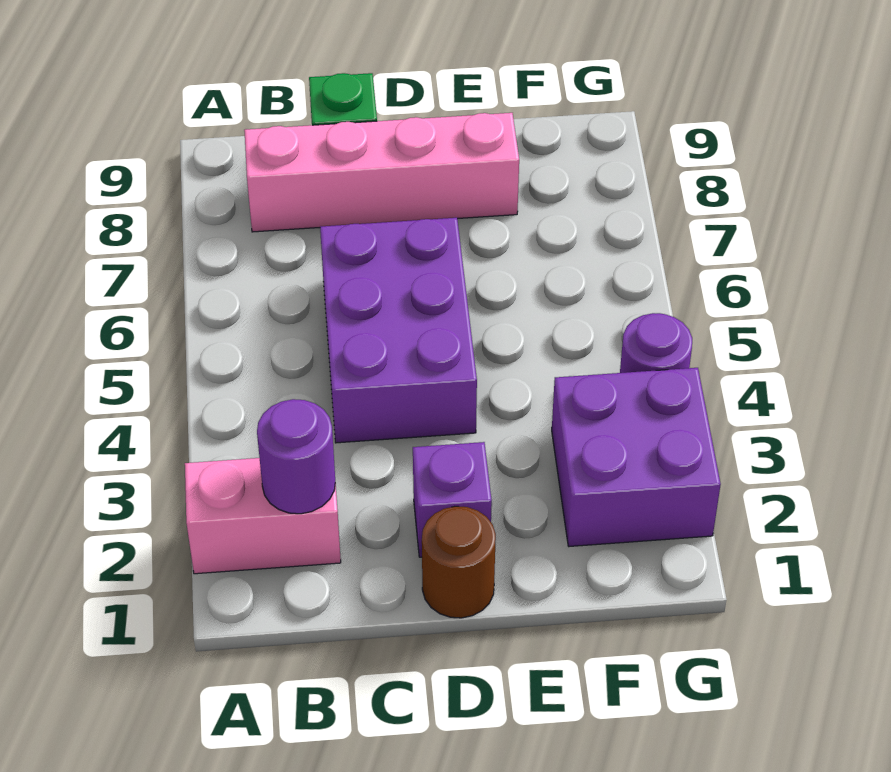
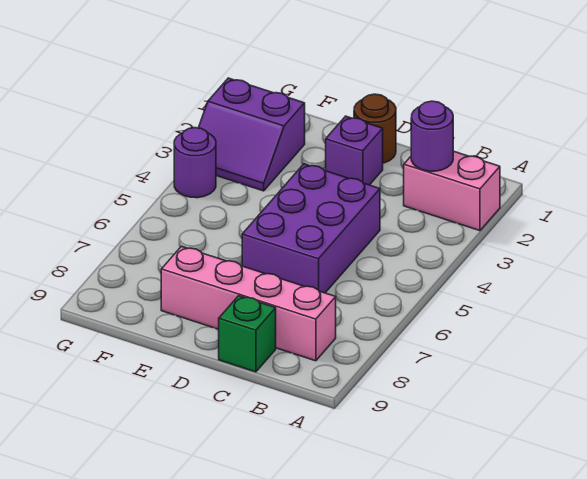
purple brick F2:G3 level 1 -> purple slope F2:G3 level 1 top 2

